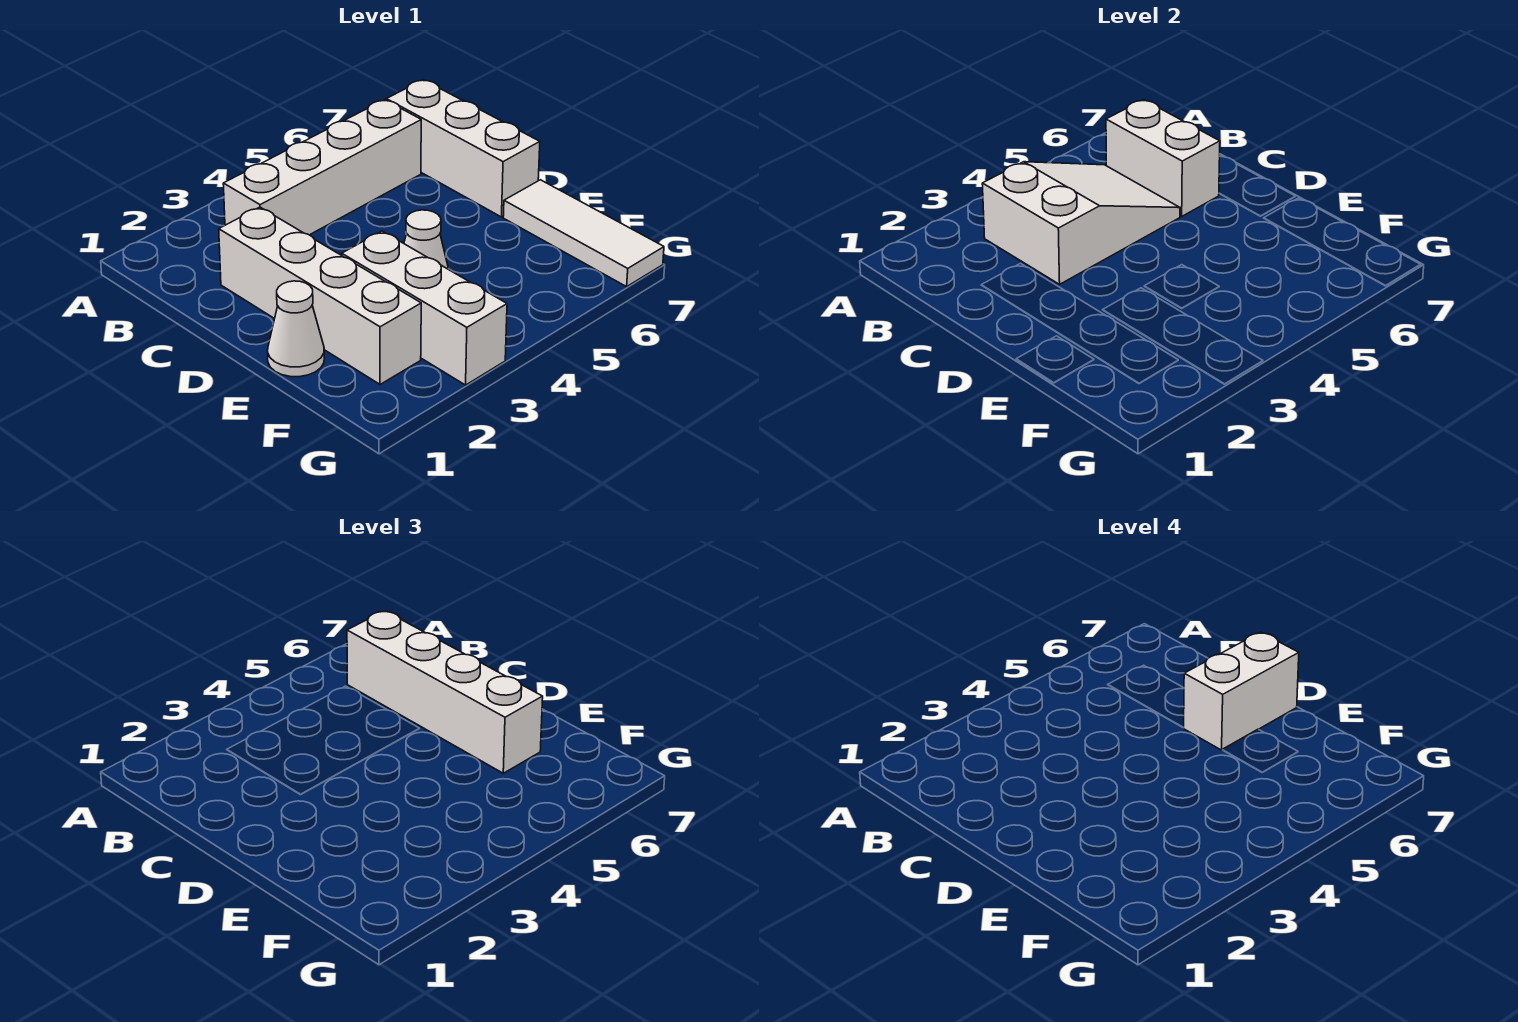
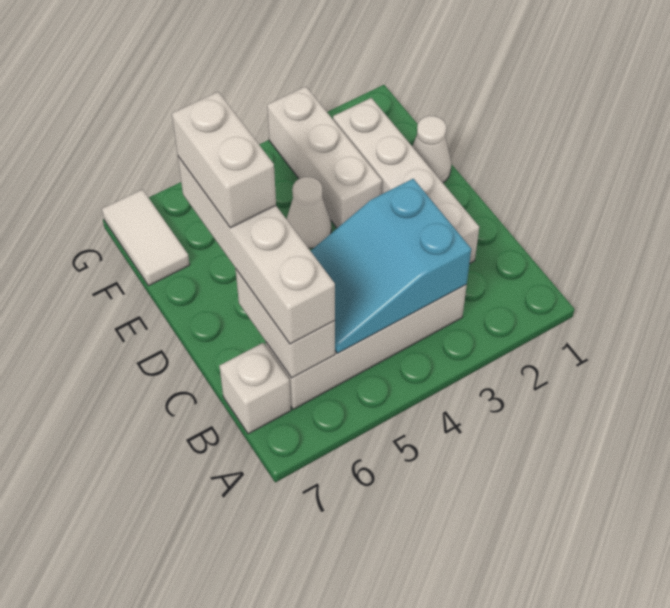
white slope B3:C5 level 2 top 3 -> cyan slope B3:C5 level 2 top 3
white brick B7:D7 level 1 -> white brick B7 level 1
white brick D6:D7 level 4 -> white brick D6:E6 level 4
white tile E7:G7 level 1 -> white tile F7:G7 level 1

